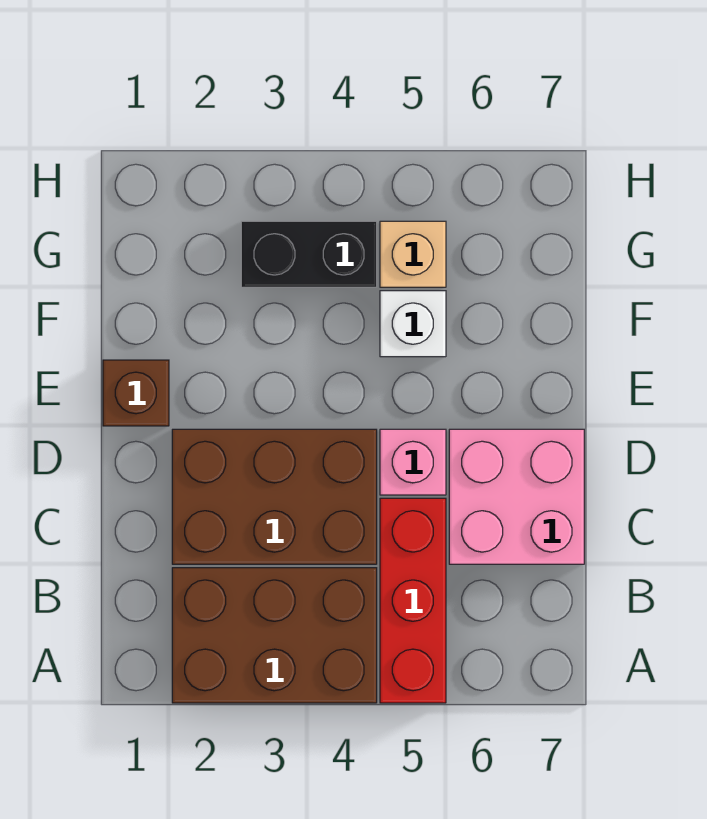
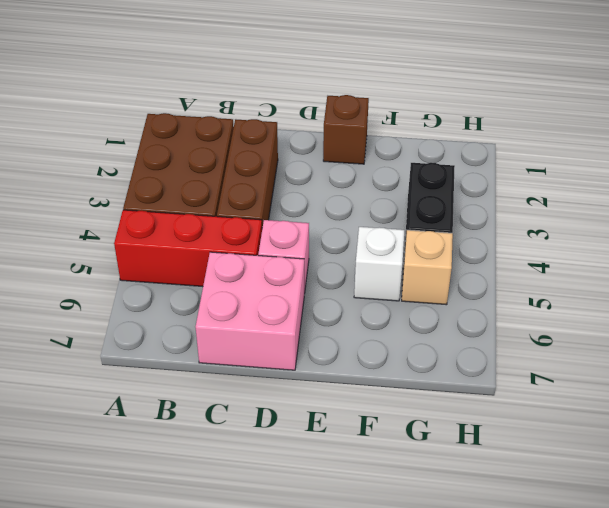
brown brick C2:D4 level 1 -> brown brick C2:C4 level 1

